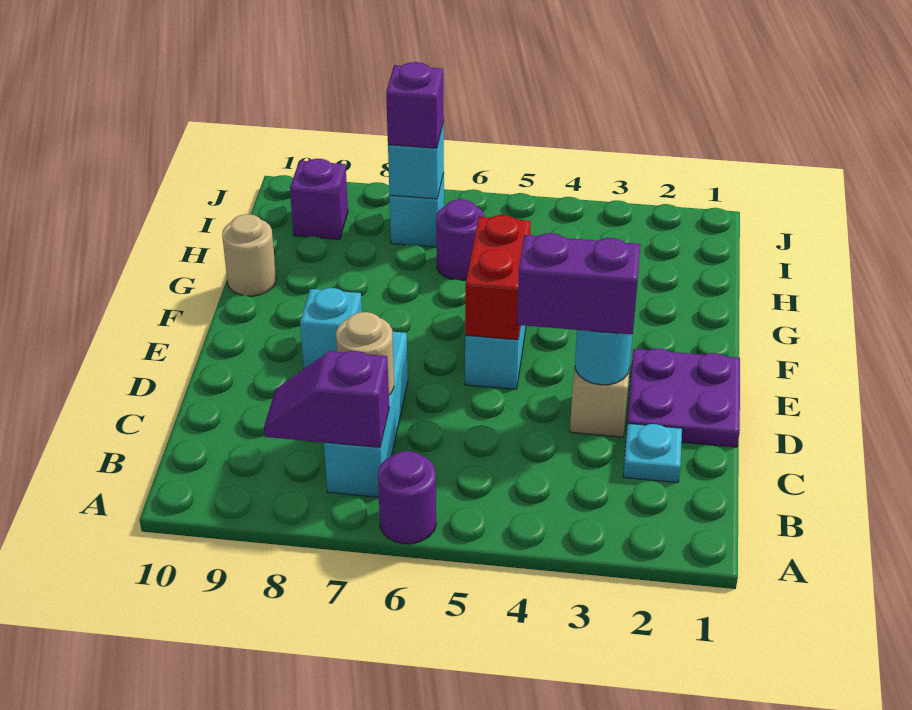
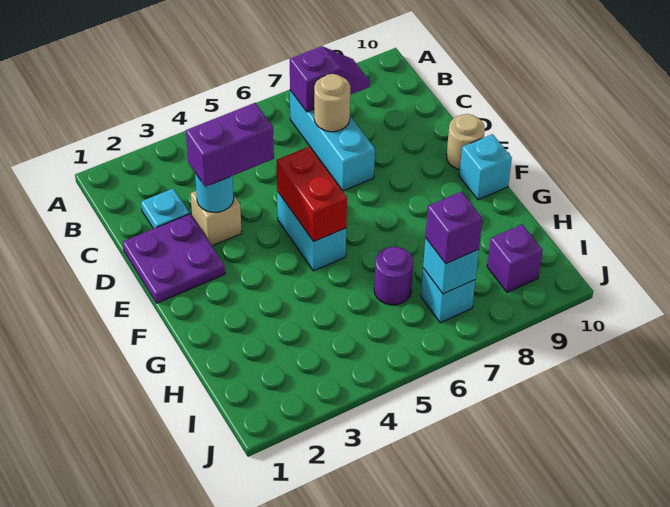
purple round brick A6 level 1 -> none
cyan brick E8 level 1 -> cyan brick F10 level 1
tan round brick G10 level 1 -> tan round brick E10 level 1

